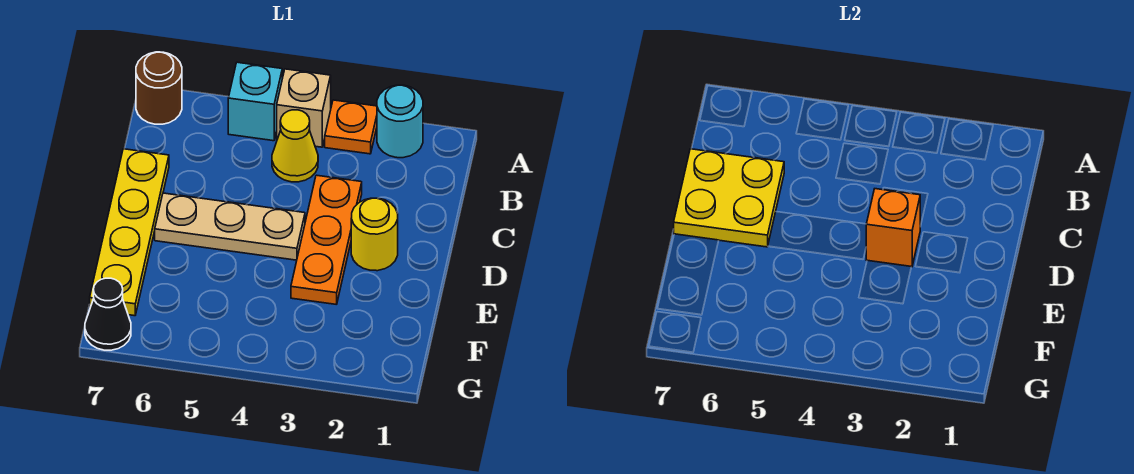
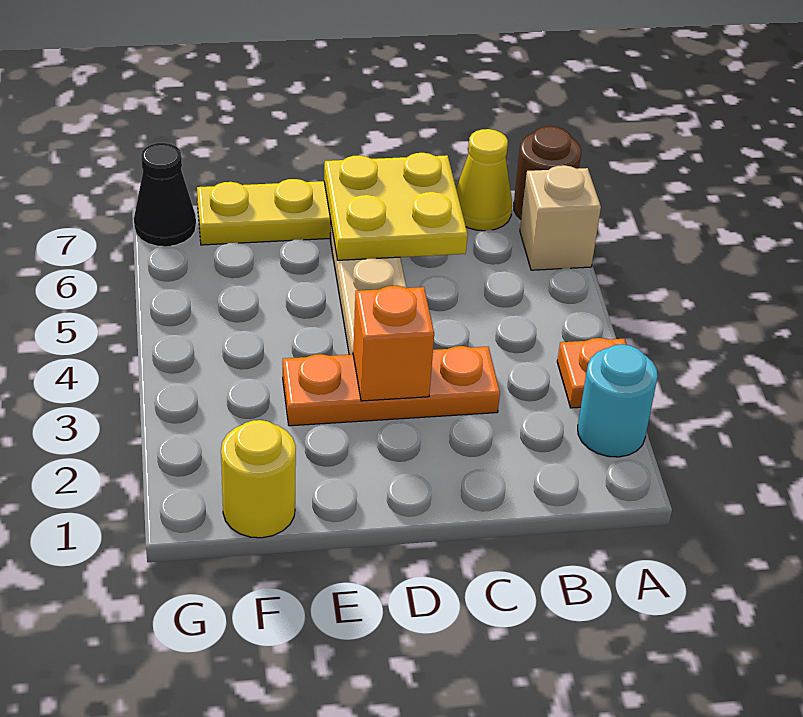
tan brick A4 level 1 -> tan brick A6 level 1
cyan brick A5 level 1 -> none
yellow cone B4 level 1 -> yellow cone B7 level 1
yellow round brick D2 level 1 -> yellow round brick F1 level 1

